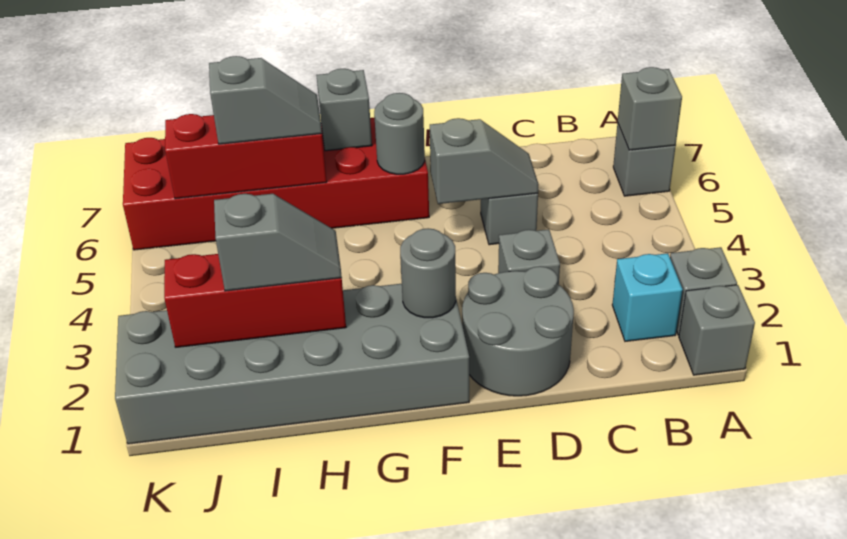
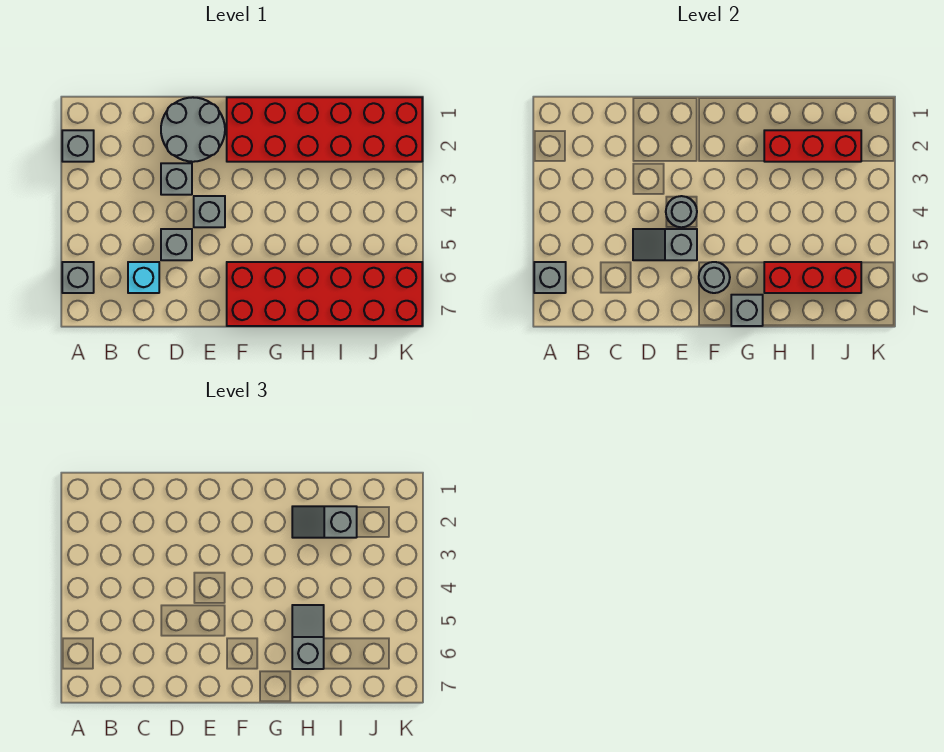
grey brick A1 level 1 -> grey brick E4 level 1
cyan brick B2 level 1 -> cyan brick C6 level 1
grey brick F1:K2 level 1 -> red brick F1:K2 level 1
grey round brick F2 level 2 -> grey round brick E4 level 2
grey slope H6:I6 level 3 top I -> grey slope H5:H6 level 3 top 6

